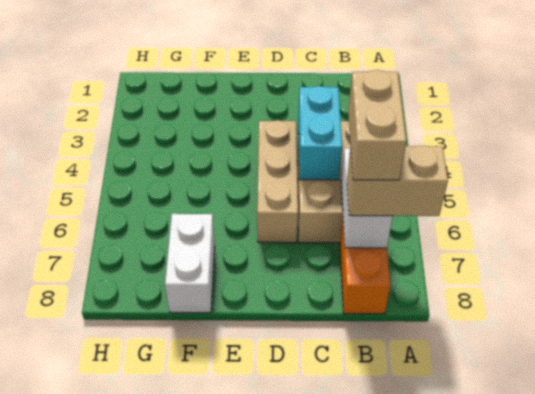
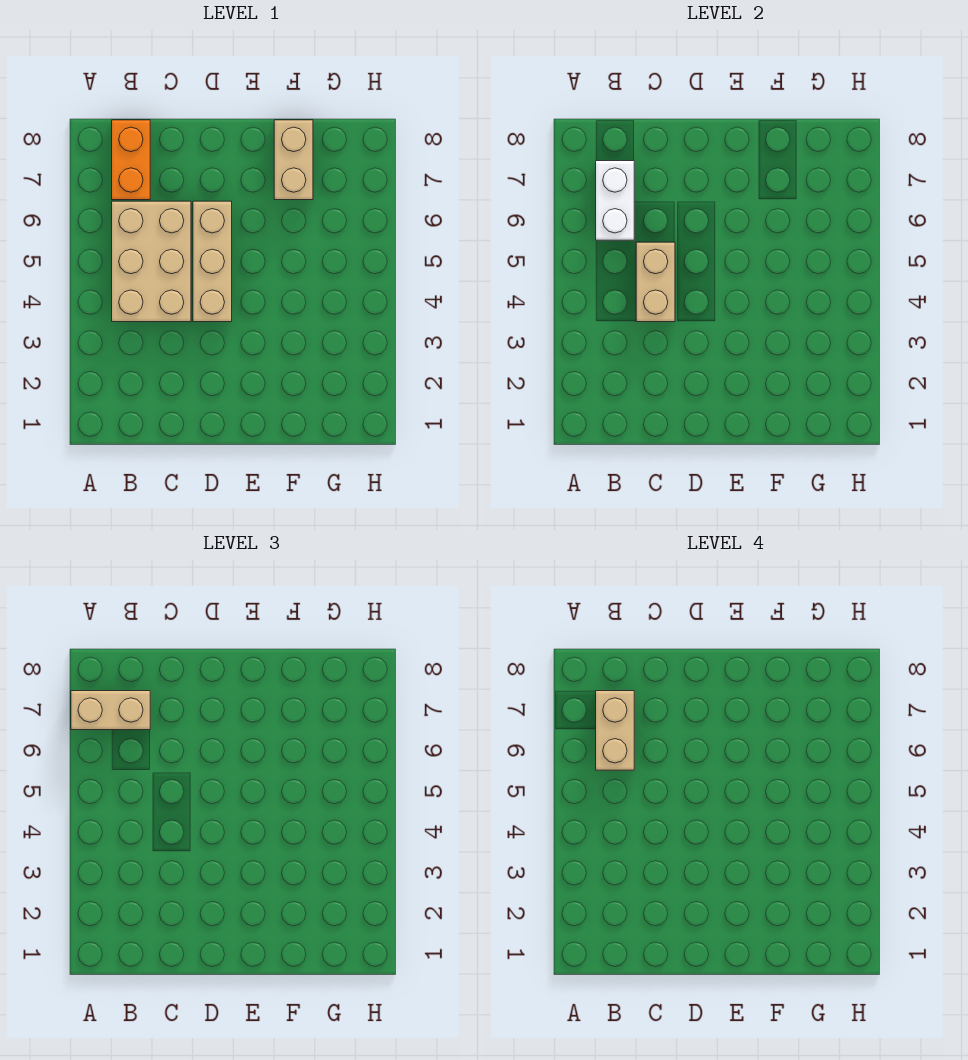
cyan brick C4:C5 level 2 -> tan brick C4:C5 level 2
white brick F7:F8 level 1 -> tan brick F7:F8 level 1

